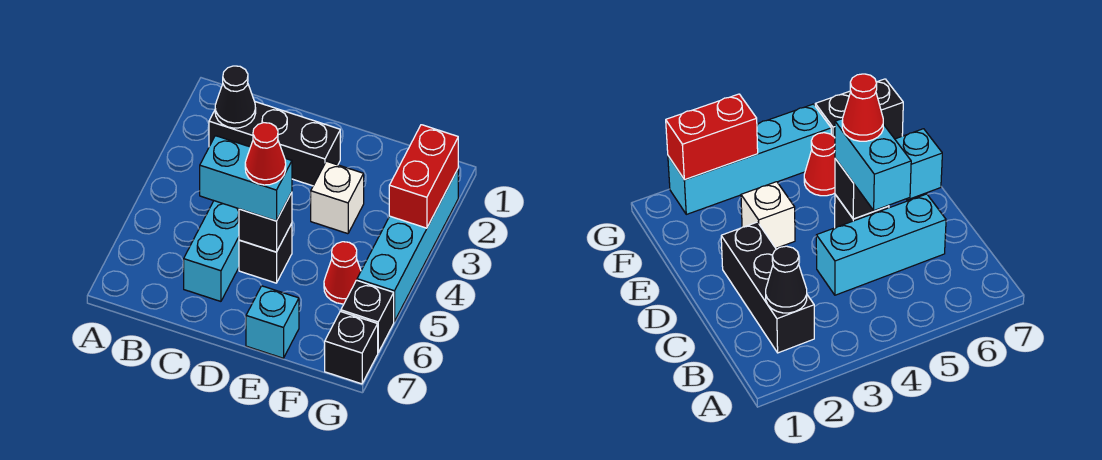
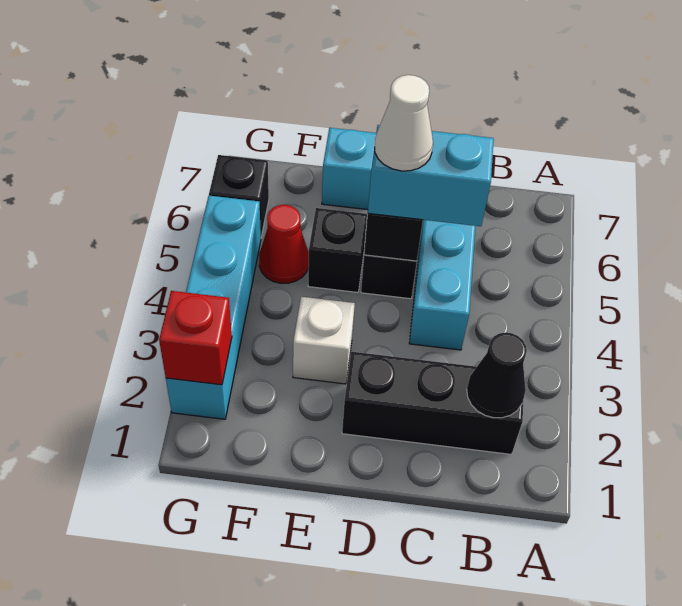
red cone D5 level 4 -> white cone D5 level 4
red brick G2:G3 level 2 -> red brick G2 level 2
black brick G7 level 1 -> black brick E5 level 1

